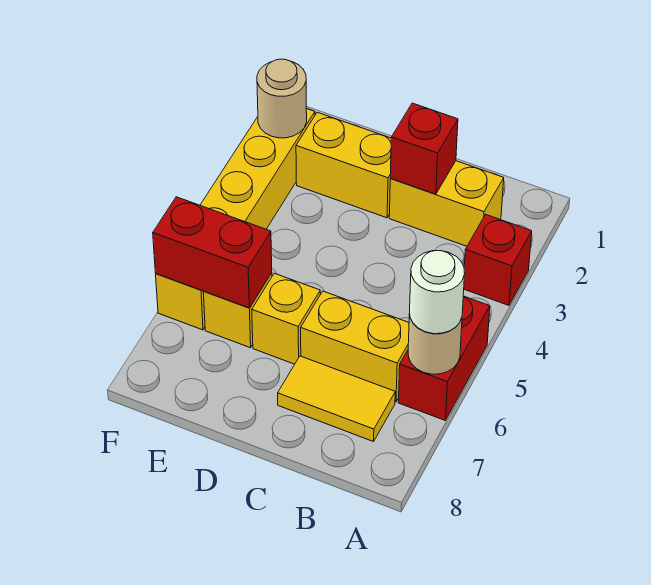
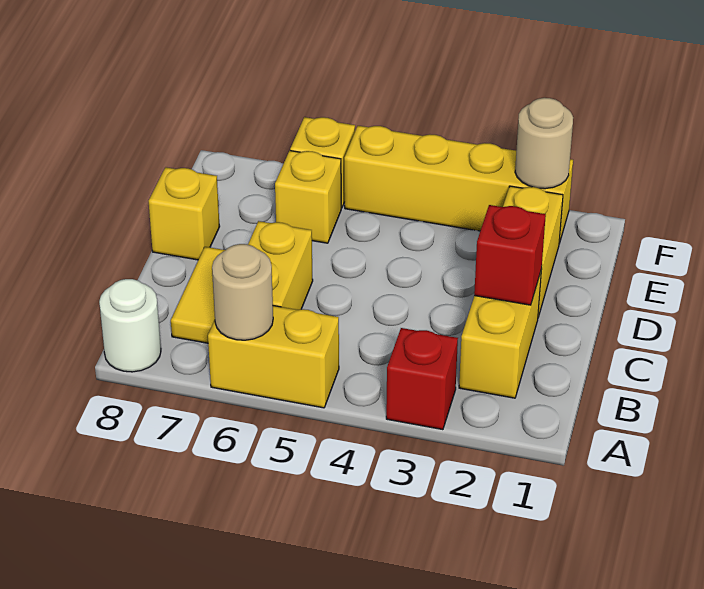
red brick A5:A6 level 1 -> yellow brick A5:A6 level 1
white round brick A6 level 3 -> white round brick A8 level 1
yellow brick D6 level 1 -> yellow brick D8 level 1
red brick E6:F6 level 2 -> none

